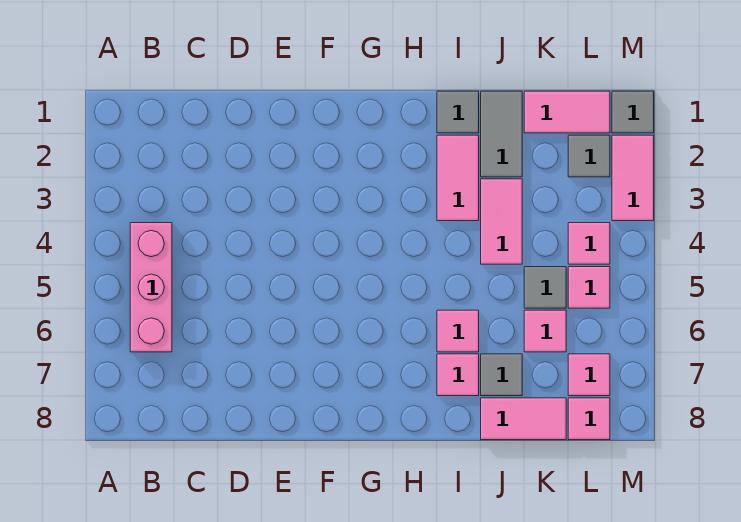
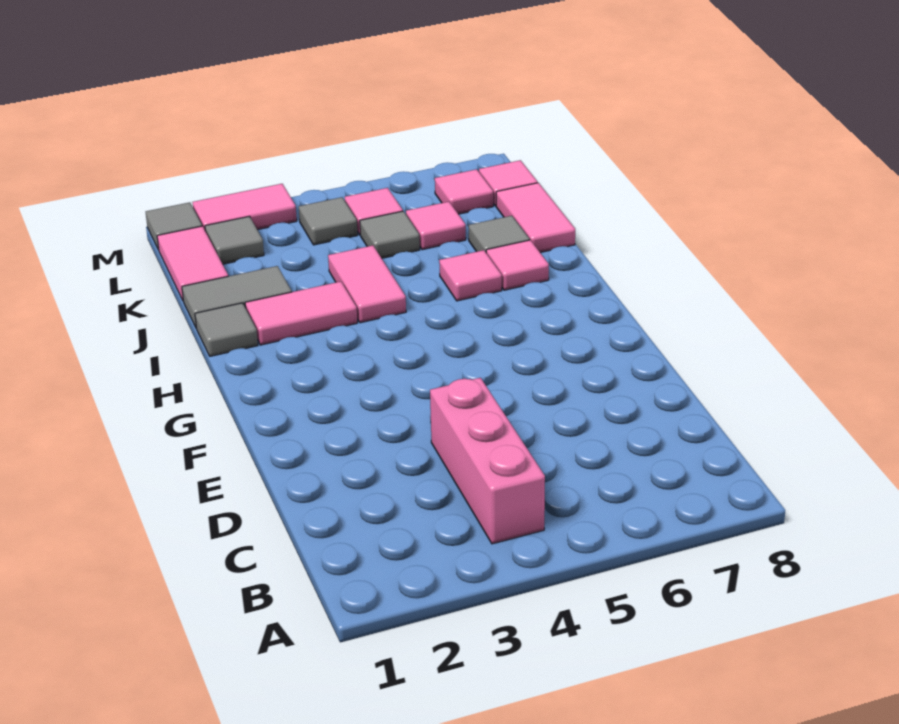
pink brick B4:B6 level 1 -> pink brick B4:D4 level 1
pink tile J3:J4 level 1 -> pink tile I4:J4 level 1
pink tile L4 level 1 -> grey tile L4 level 1

